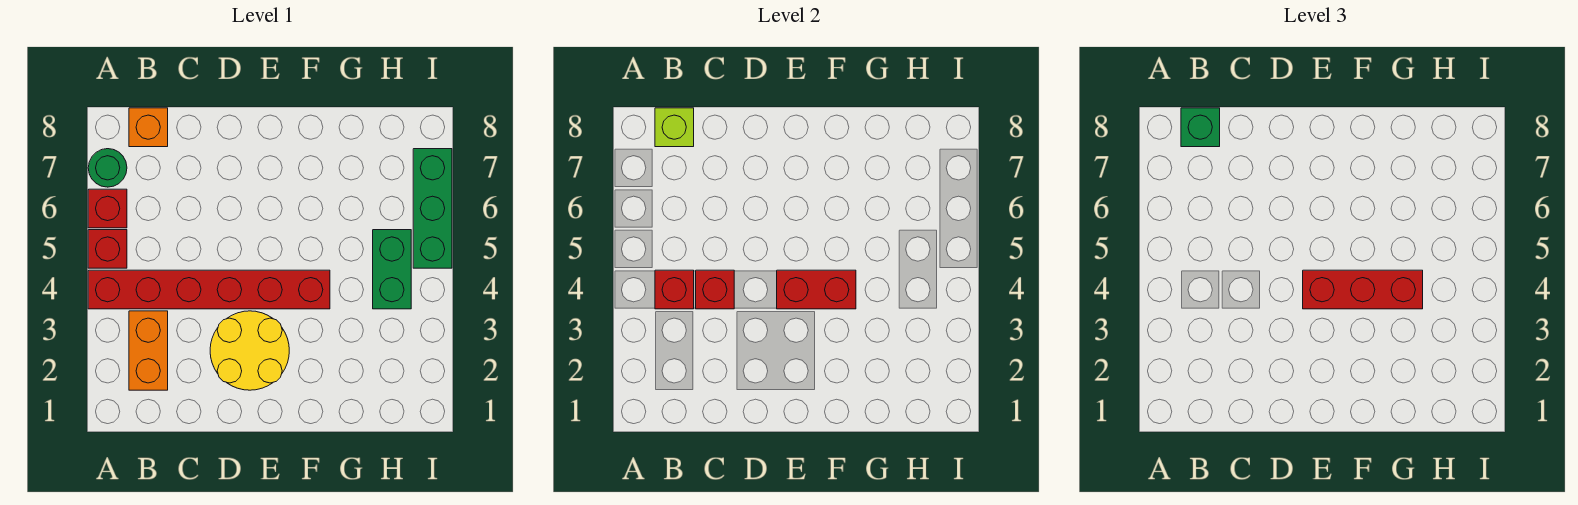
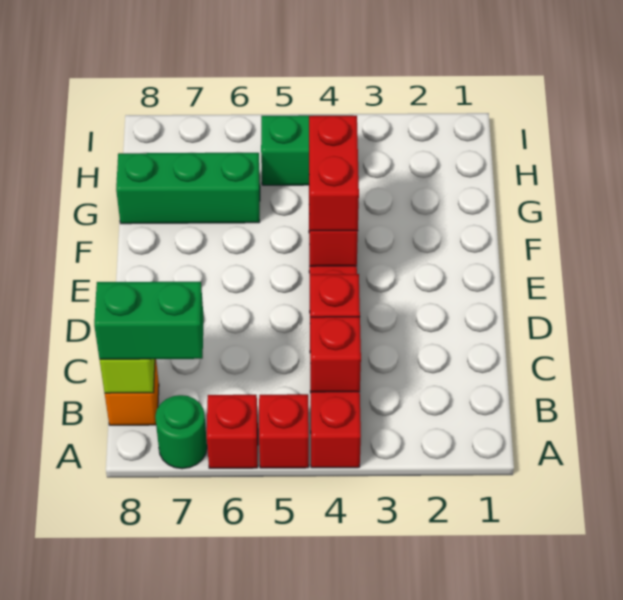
orange brick B2:B3 level 1 -> none
green brick B8 level 3 -> green brick B7:B8 level 3
yellow round brick D2:E3 level 1 -> none
red brick E4:G4 level 3 -> red brick E4:F4 level 3
green brick I5:I7 level 1 -> green brick G6:G8 level 1

